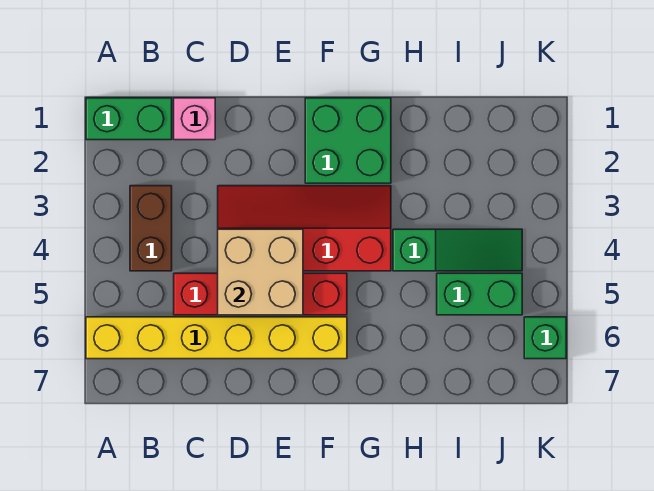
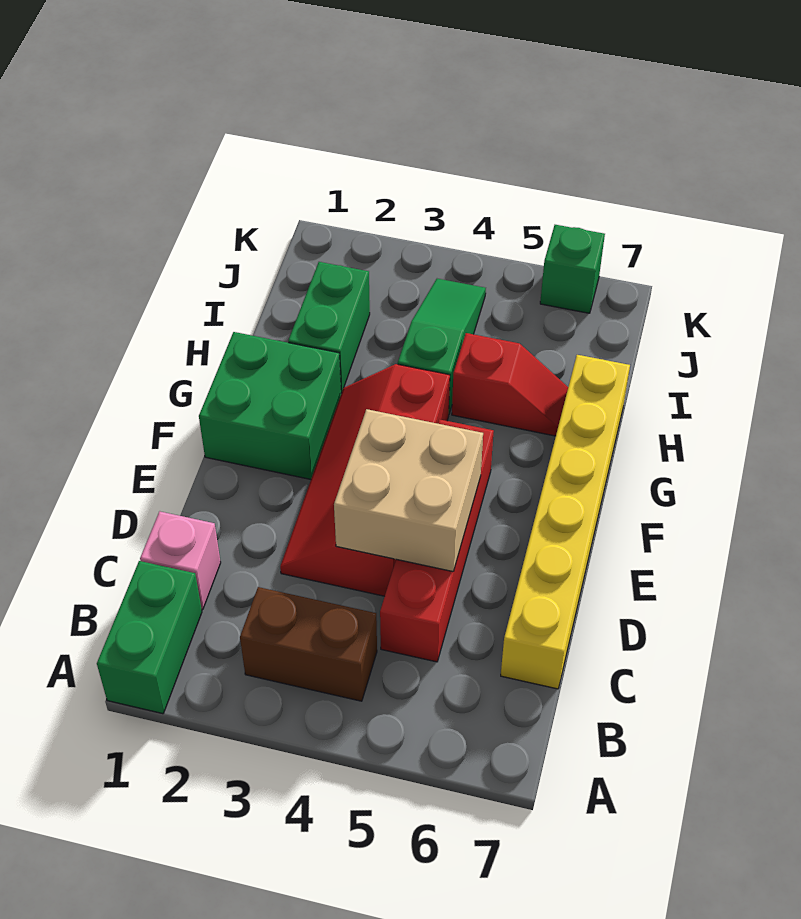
yellow brick A6:F6 level 1 -> yellow brick C7:H7 level 1
none -> red slope H5:H6 level 1 top 5
green brick I5:J5 level 1 -> green brick H2:I2 level 1

